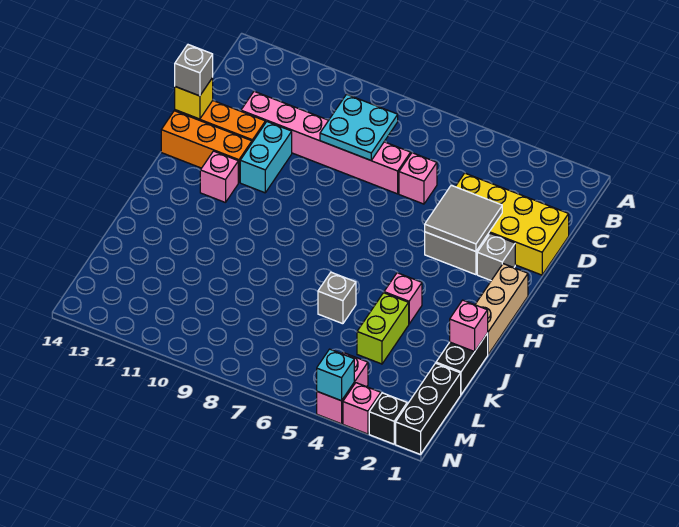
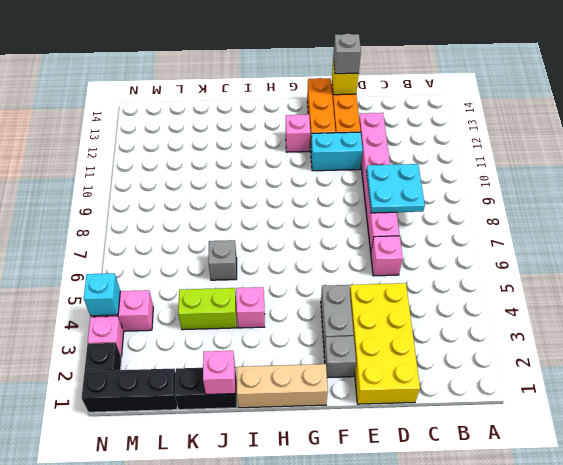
grey tile E3:F4 level 2 -> none

